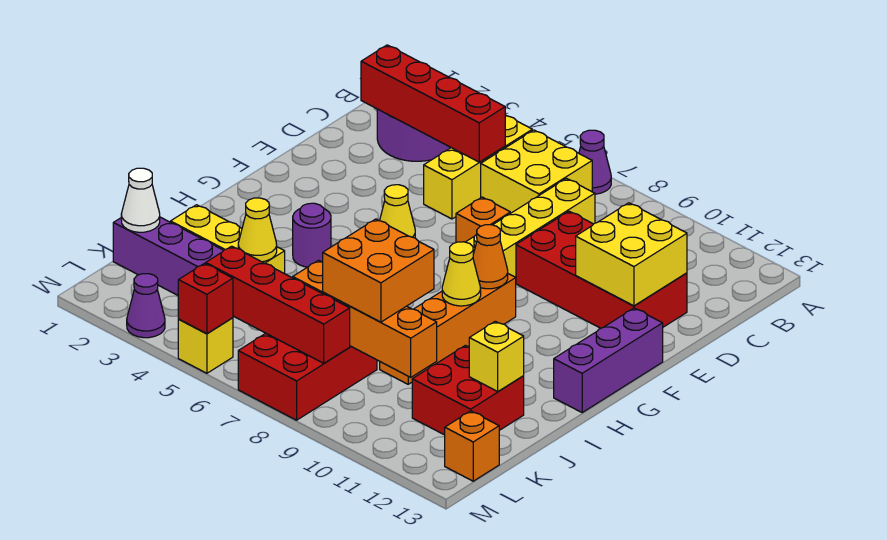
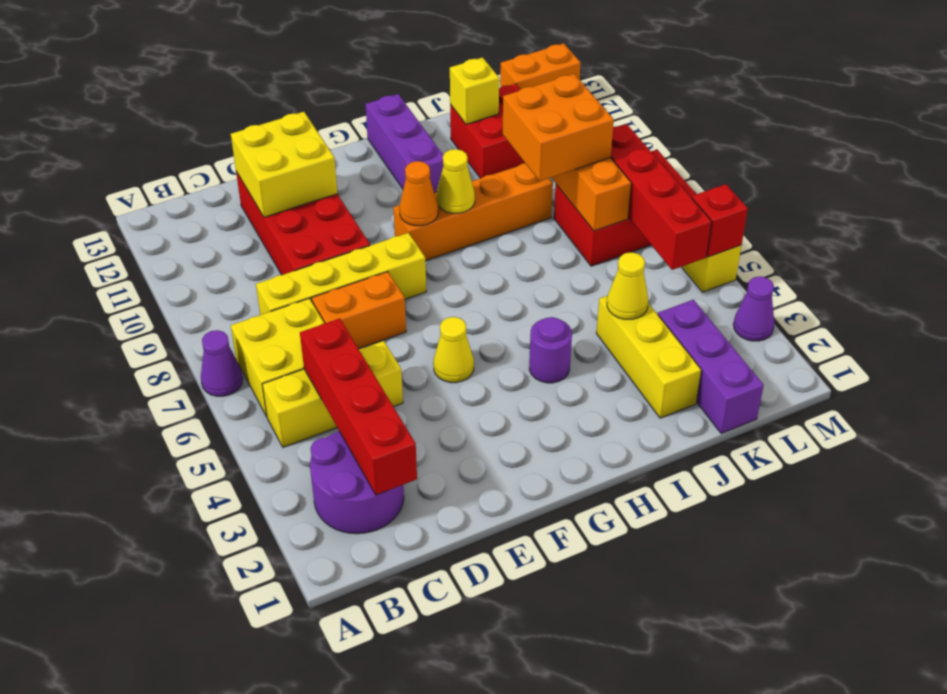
orange brick E7 level 1 -> orange brick D7:E7 level 1
purple brick F13:H13 level 1 -> purple brick H11:H13 level 1
white cone K1 level 2 -> none
orange brick L13 level 1 -> orange brick L13:M13 level 1

